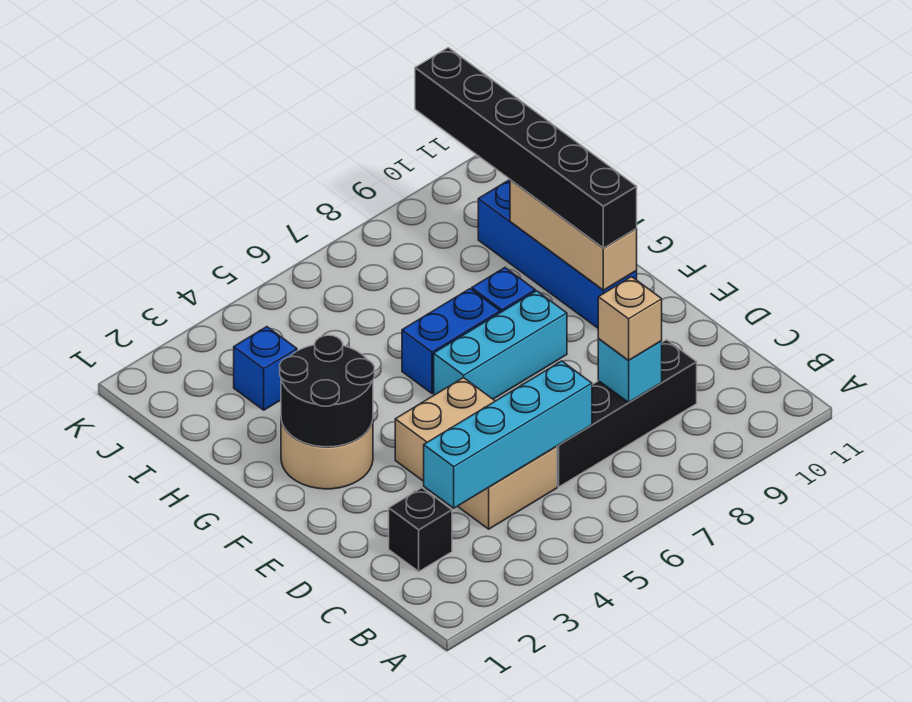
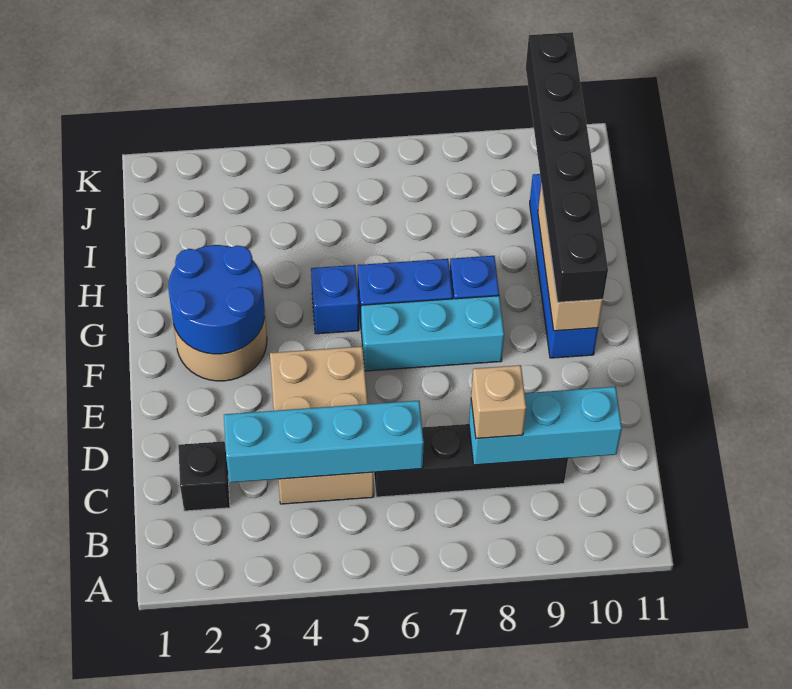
cyan brick C8 level 2 -> cyan brick C8:C10 level 2
black round brick F2:G3 level 2 -> blue round brick F2:G3 level 2
blue brick I3 level 1 -> blue brick G5 level 1

